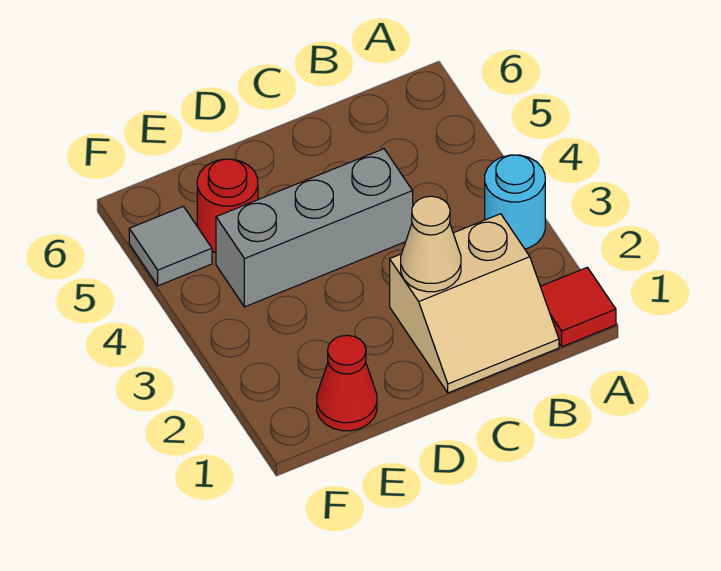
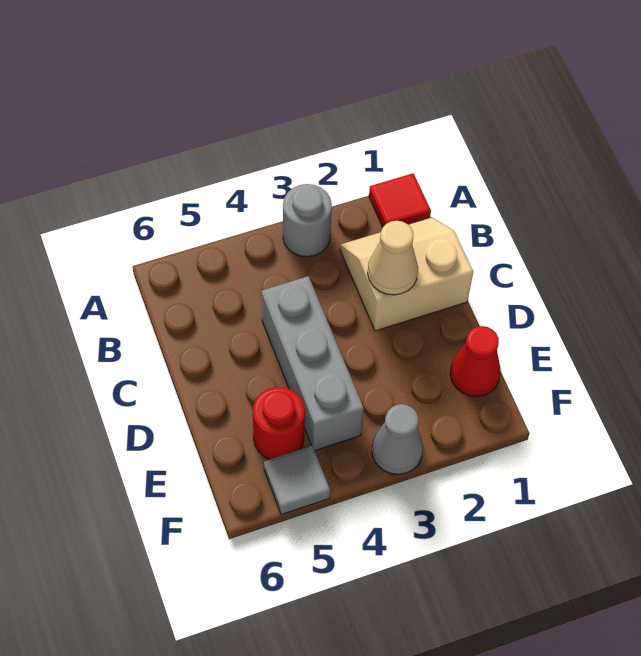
cyan round brick A3 level 1 -> grey round brick A3 level 1
tan slope B1:C2 level 1 top 2 -> tan slope B1:C2 level 1 top C
none -> grey cone F3 level 1

